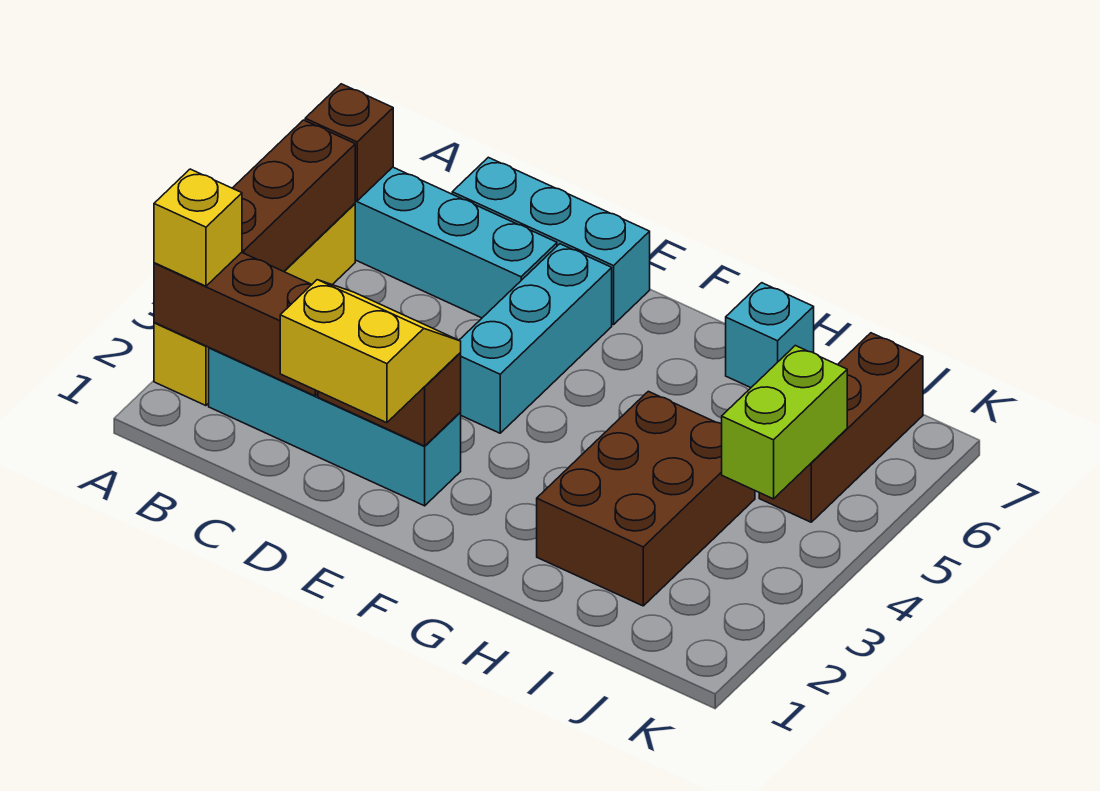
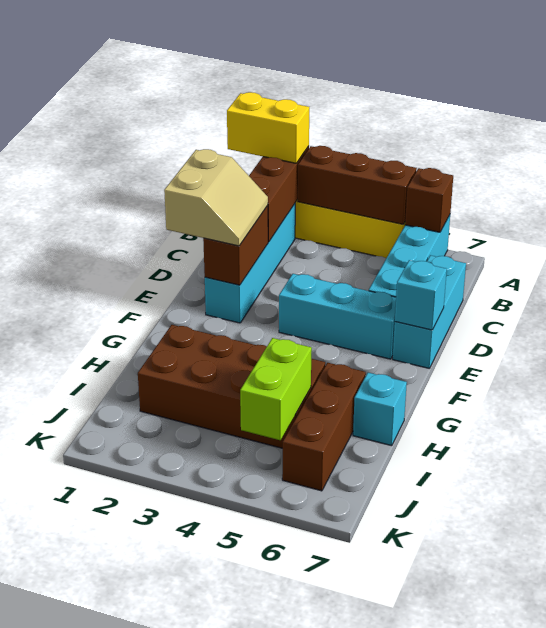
yellow brick A2 level 3 -> yellow brick A1:A2 level 3
yellow slope D1:E2 level 3 top 1 -> tan slope D1:E2 level 3 top 1
none -> cyan brick E7 level 2
brown brick H2:I4 level 1 -> brown brick H2:I5 level 1
lime brick J4:J5 level 2 -> lime brick I5:J5 level 2
brown brick J5:J7 level 1 -> brown brick H6:J6 level 1

